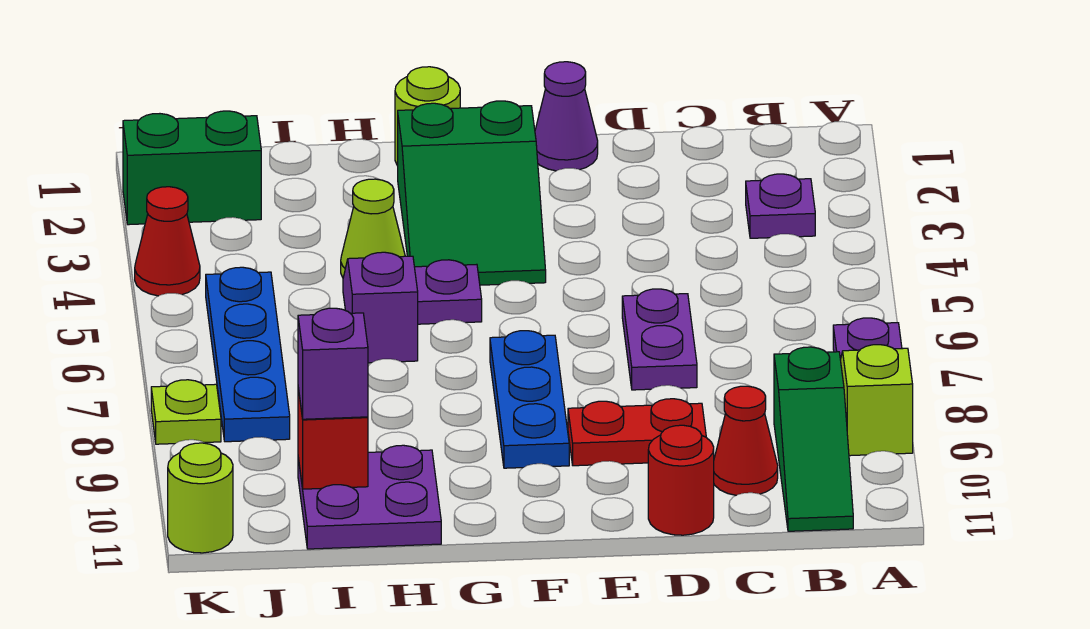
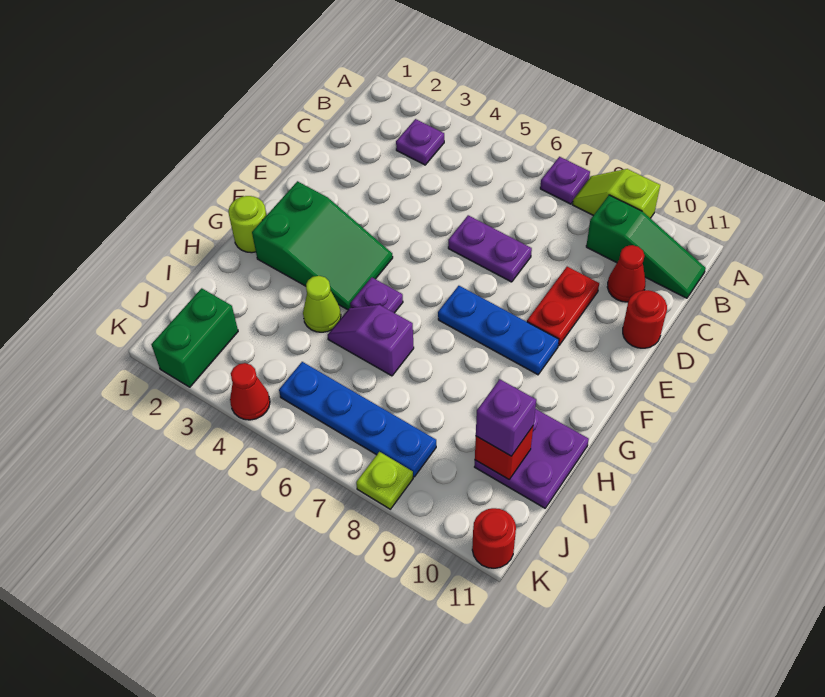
purple cone E1 level 1 -> none
lime round brick K11 level 1 -> red round brick K11 level 1

